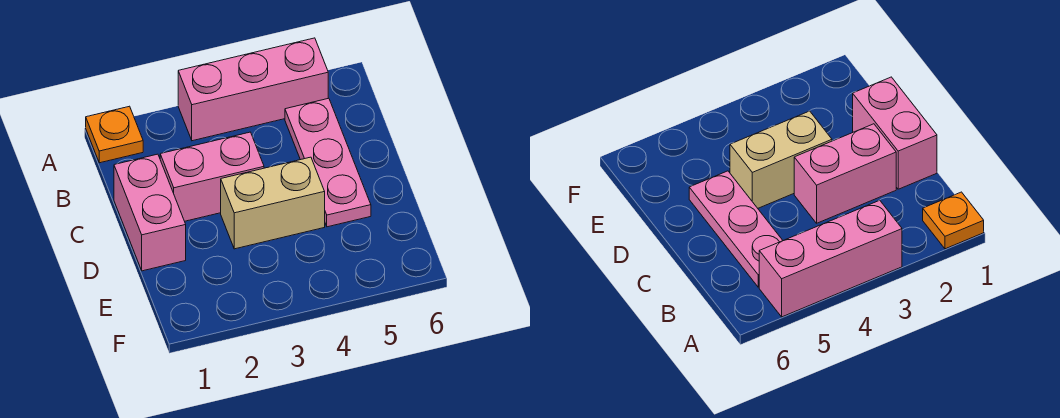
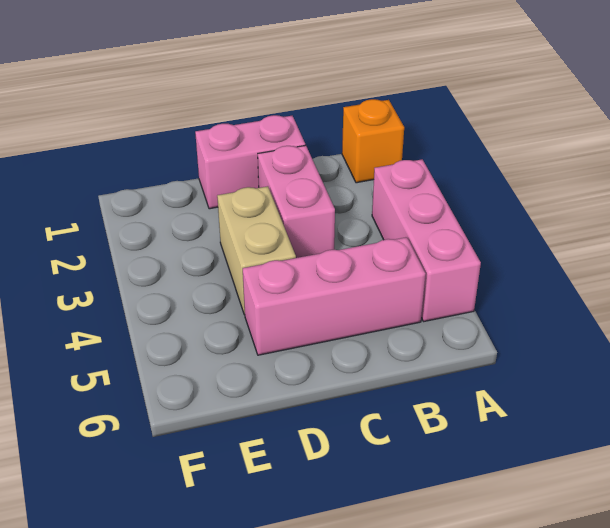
orange plate A1 level 1 -> orange brick A1 level 1
pink plate B5:D5 level 1 -> pink brick B5:D5 level 1

